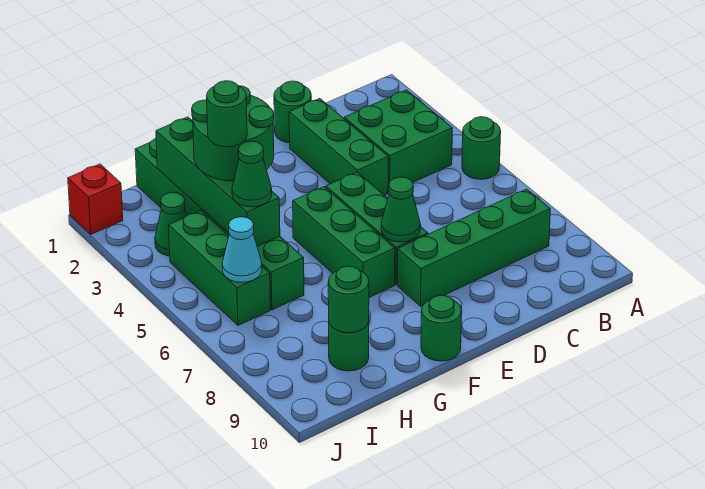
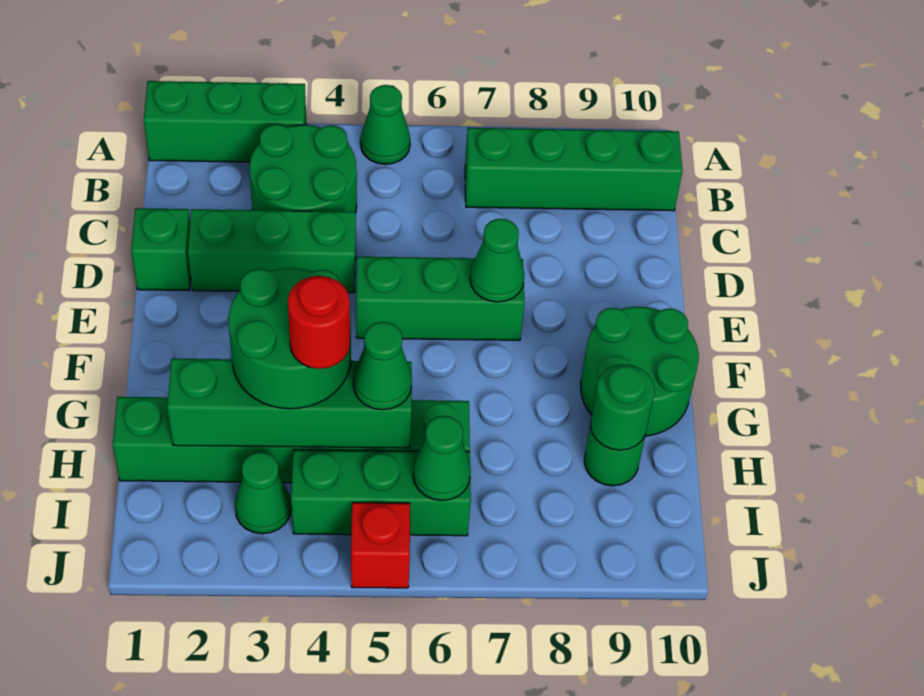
green round brick A5 level 1 -> green cone A5 level 1
green brick B3:C4 level 1 -> green round brick B3:C4 level 1
green brick B8:E8 level 1 -> green brick B7:B10 level 1
green round brick D1 level 1 -> green brick D1 level 1
green brick F5:F7 level 1 -> green brick A1:A3 level 1
green round brick F10 level 1 -> green round brick F9:G10 level 1
green round brick H4 level 4 -> red round brick H4 level 4
cyan cone I6 level 2 -> green cone I6 level 2
red brick J1 level 1 -> red brick J5 level 1

